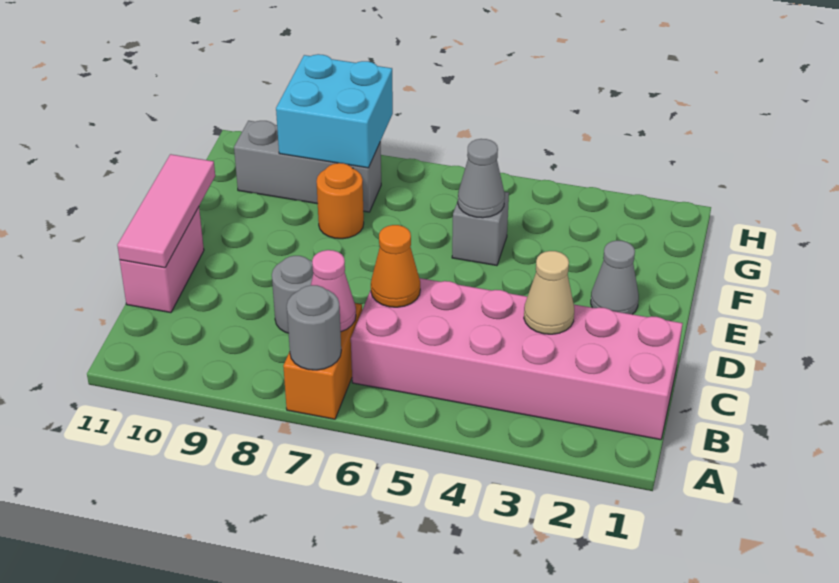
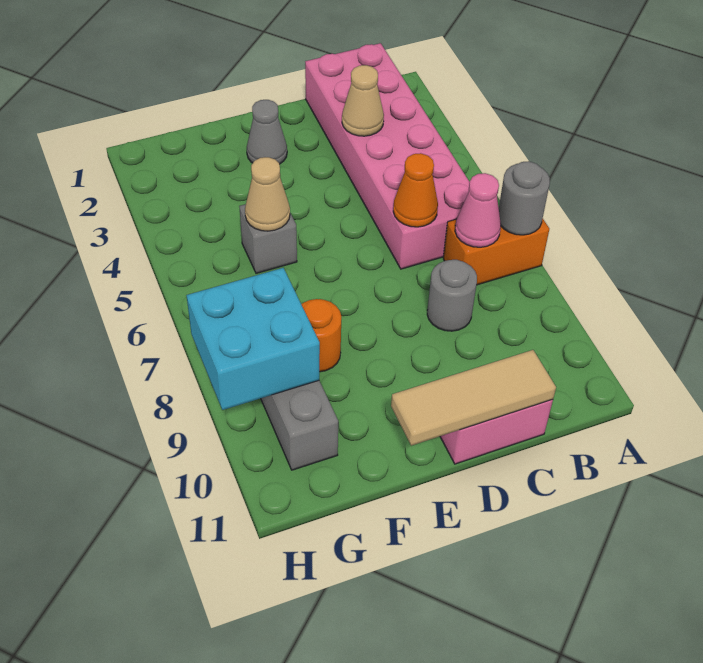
pink tile C11:E11 level 2 -> tan tile C11:E11 level 2
grey cone F5 level 2 -> tan cone F5 level 2

